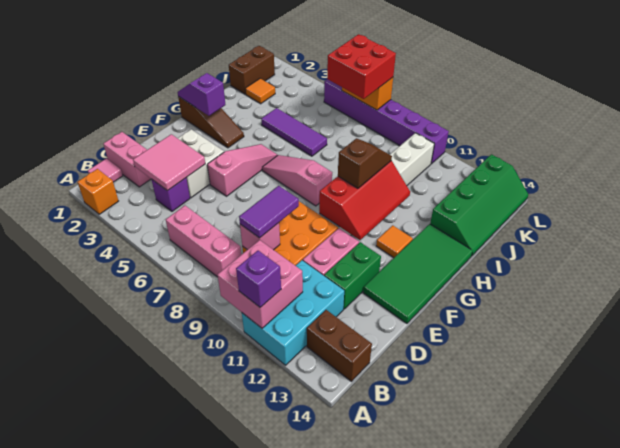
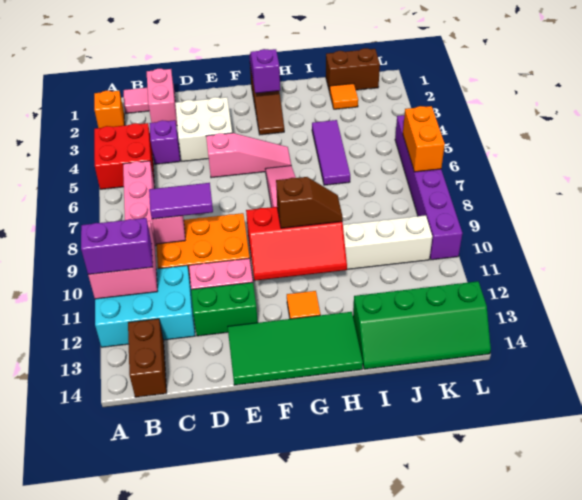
purple brick A11 level 3 -> purple brick A11:B11 level 3
pink tile C3:D4 level 2 -> none
red brick K6:L7 level 3 -> red brick A4:B5 level 1

